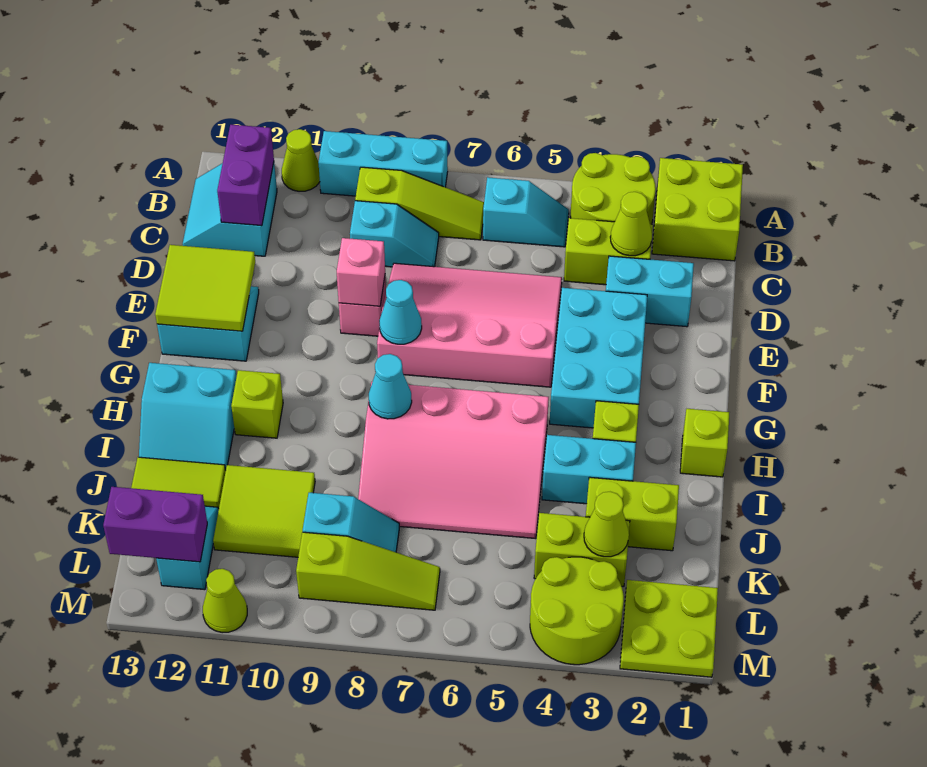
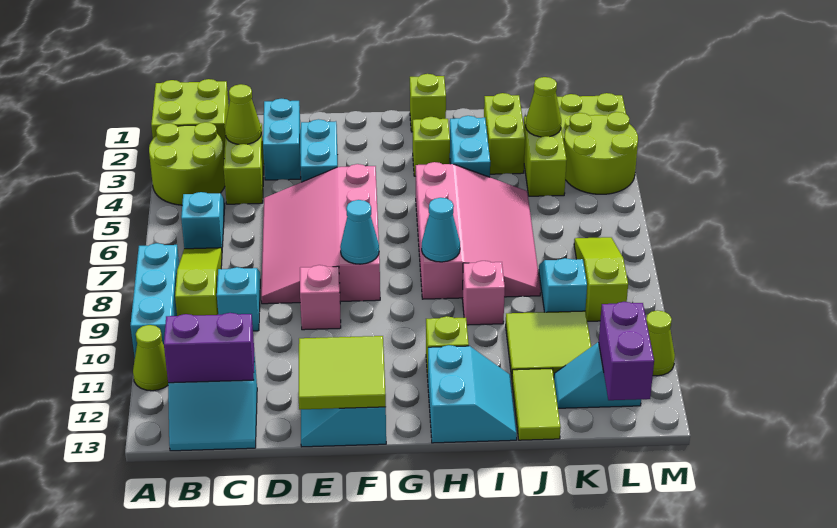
cyan brick E3:G4 level 1 -> cyan brick E3:E4 level 1
pink brick E9 level 2 -> pink brick I9 level 1

